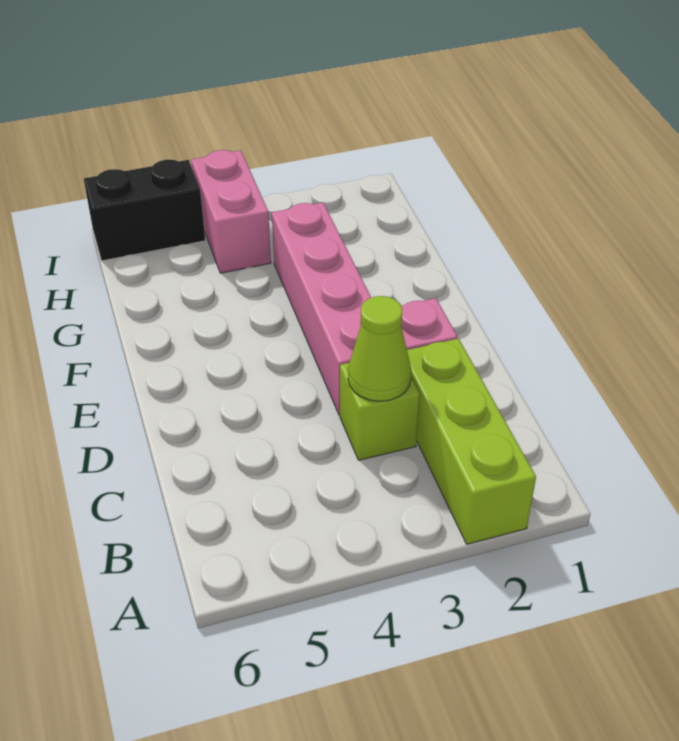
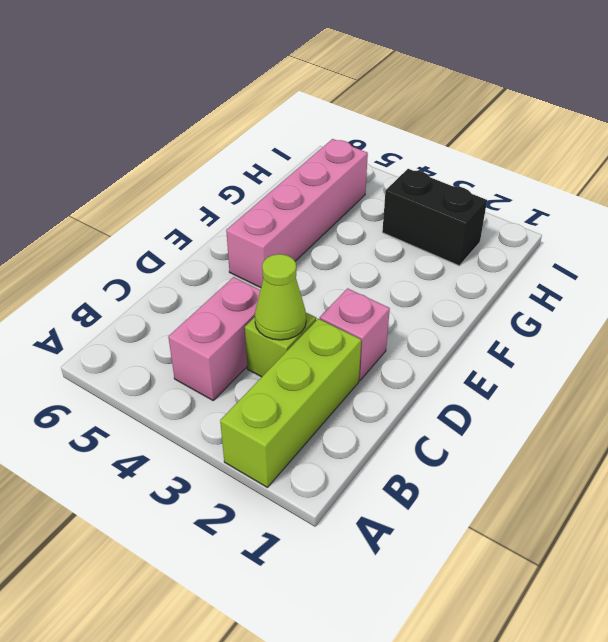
pink brick D3:G3 level 1 -> pink brick E5:H5 level 1
pink brick H4:I4 level 1 -> pink brick B4:C4 level 1
black brick I5:I6 level 1 -> black brick H2:H3 level 1

